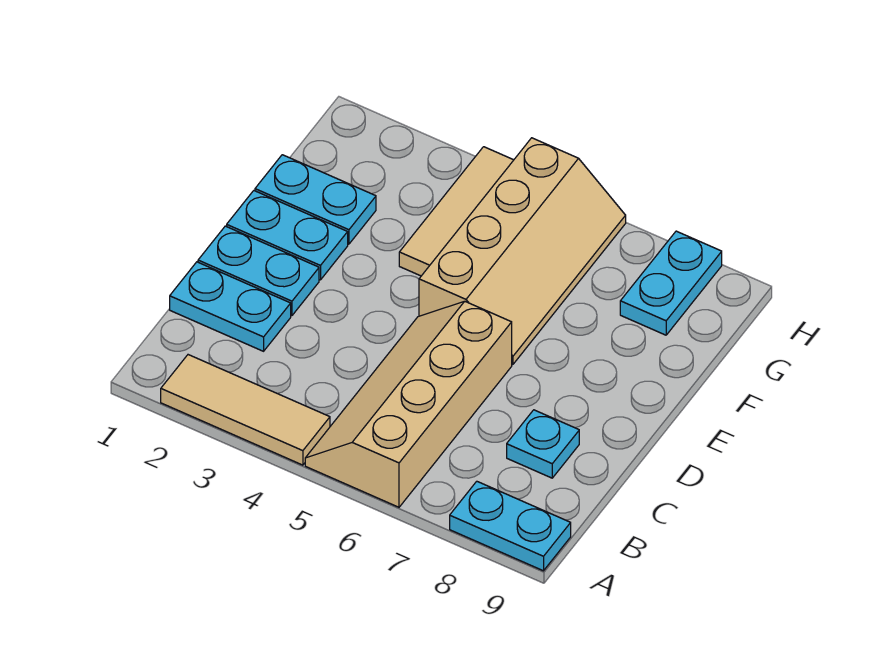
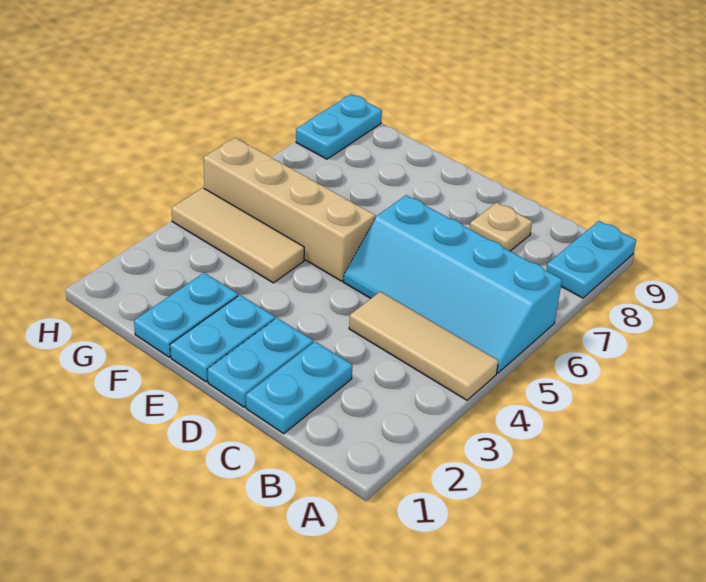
tan tile A2:A4 level 1 -> tan tile A4:C4 level 1
tan slope A5:D6 level 1 top 6 -> cyan slope A5:D6 level 1 top 6
cyan plate C8 level 1 -> tan plate C8 level 1
cyan plate G8:H8 level 1 -> cyan plate H8:H9 level 1

